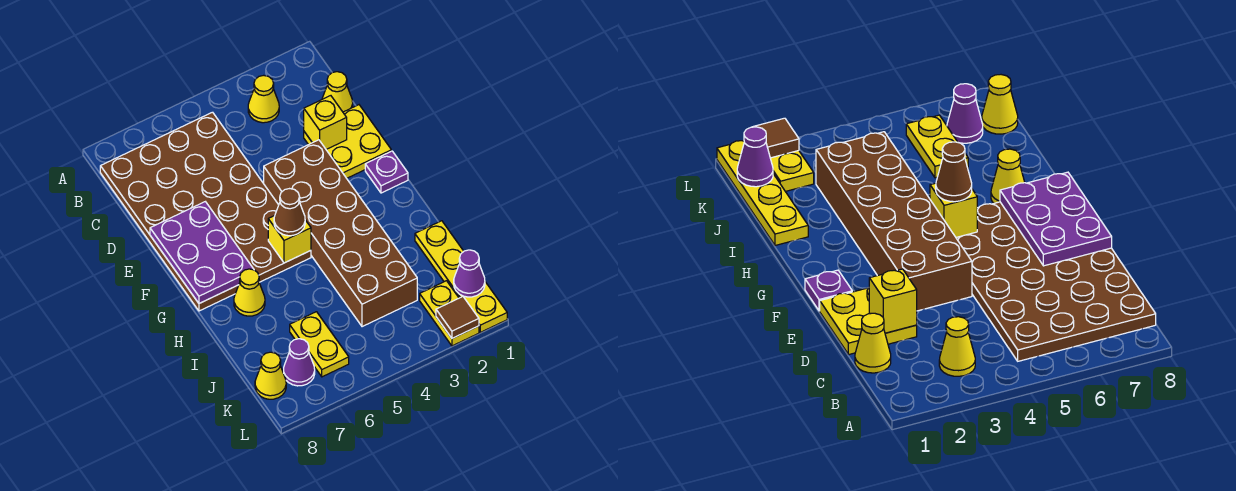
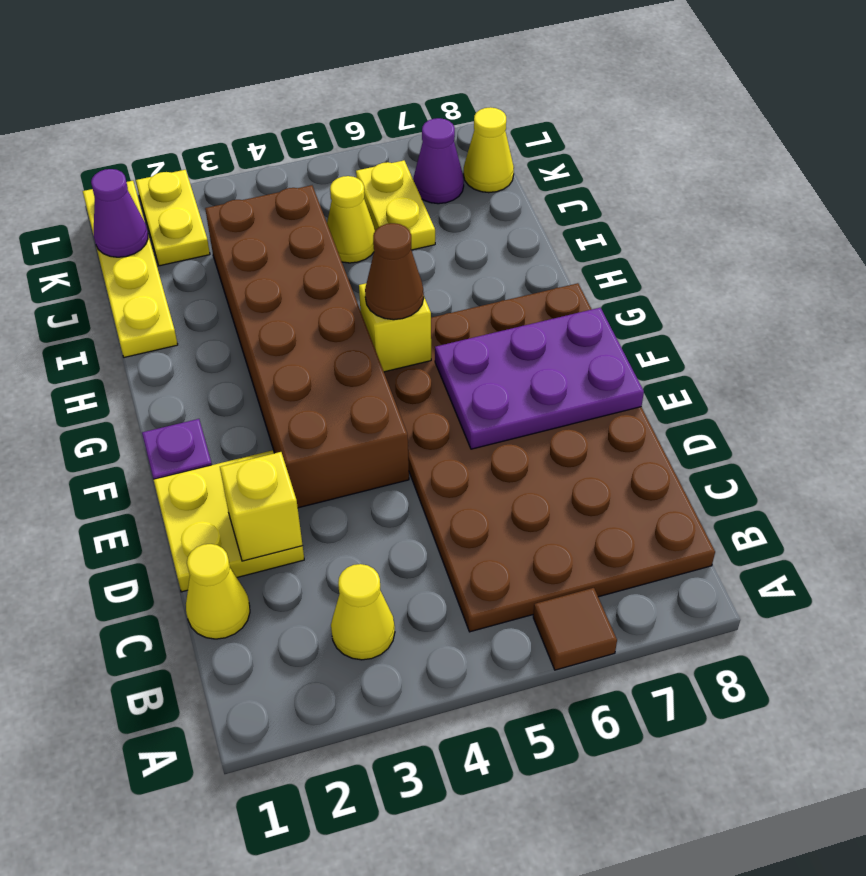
purple plate E7:G8 level 2 -> purple plate E6:F8 level 2
yellow cone H7 level 1 -> yellow cone J5 level 1
brown tile L2 level 2 -> brown tile A6 level 1

